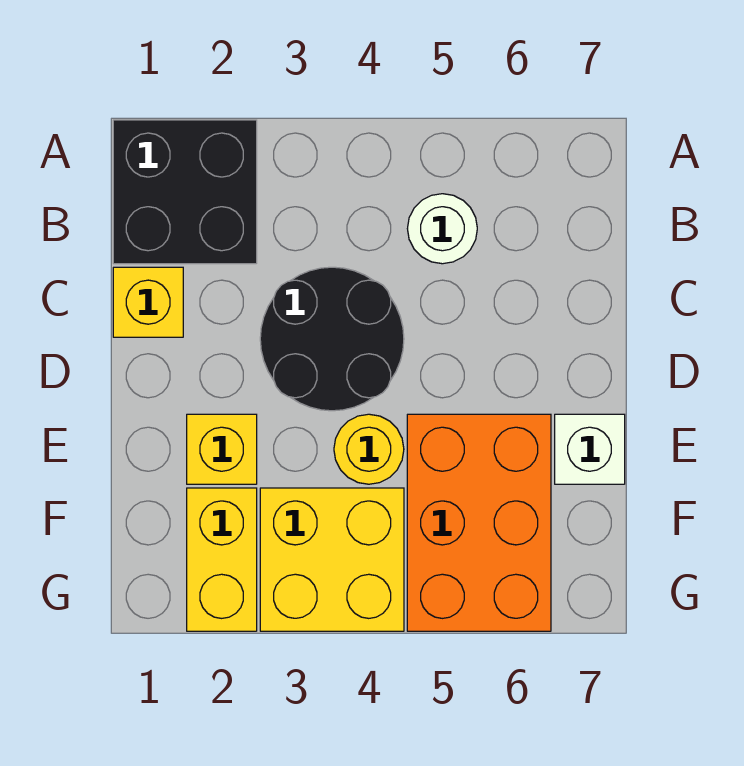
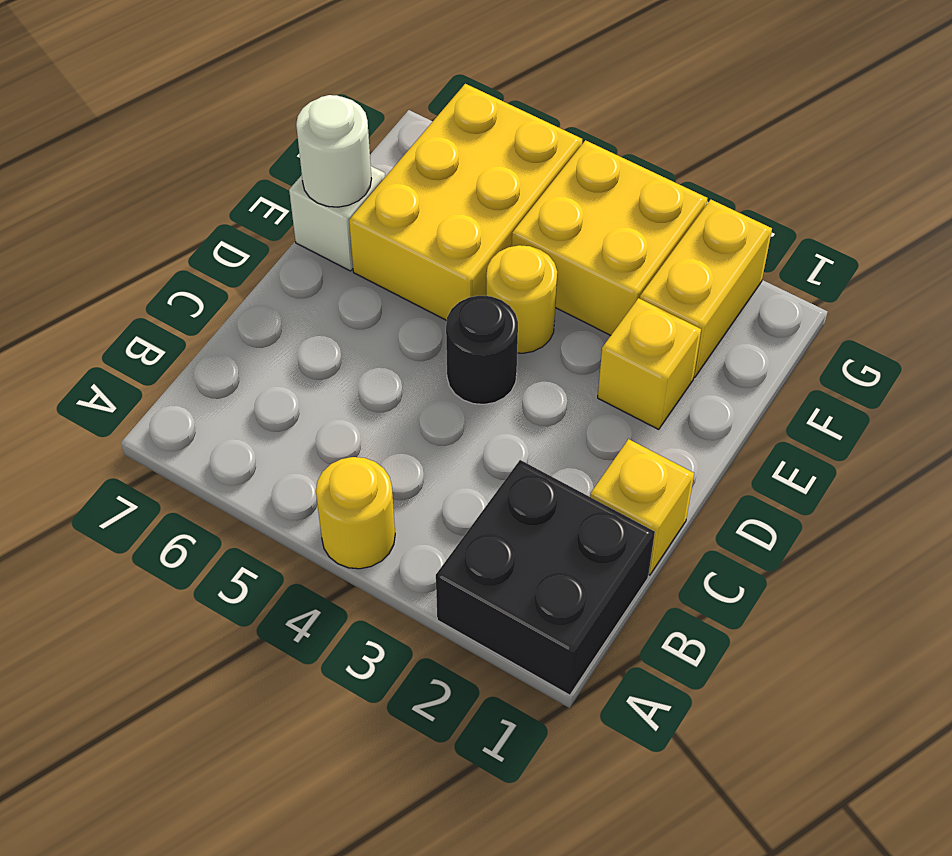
none -> yellow round brick A4 level 1
white round brick B5 level 1 -> white round brick E7 level 2
black round brick C3:D4 level 1 -> black round brick D4 level 1
orange brick E5:G6 level 1 -> yellow brick E5:G6 level 1

